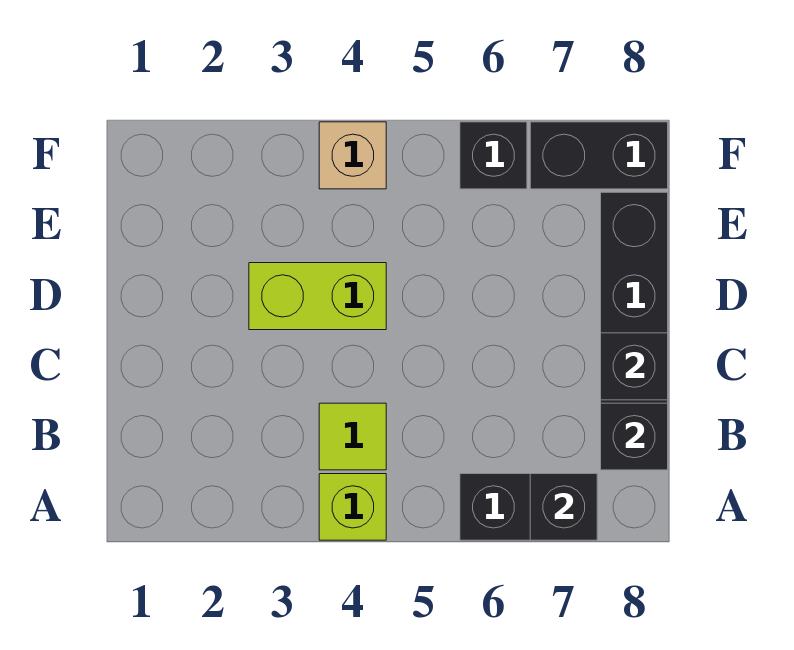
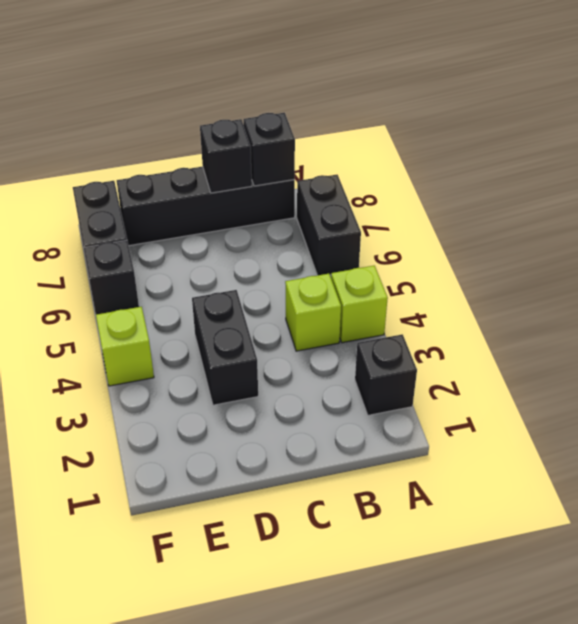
black brick A7 level 2 -> black brick A2 level 1
lime tile B4 level 1 -> lime brick B4 level 1
lime brick D3:D4 level 1 -> black brick D3:D4 level 1
tan brick F4 level 1 -> lime brick F4 level 1

